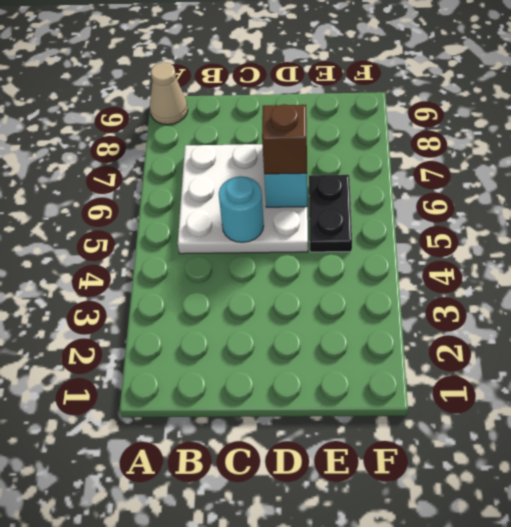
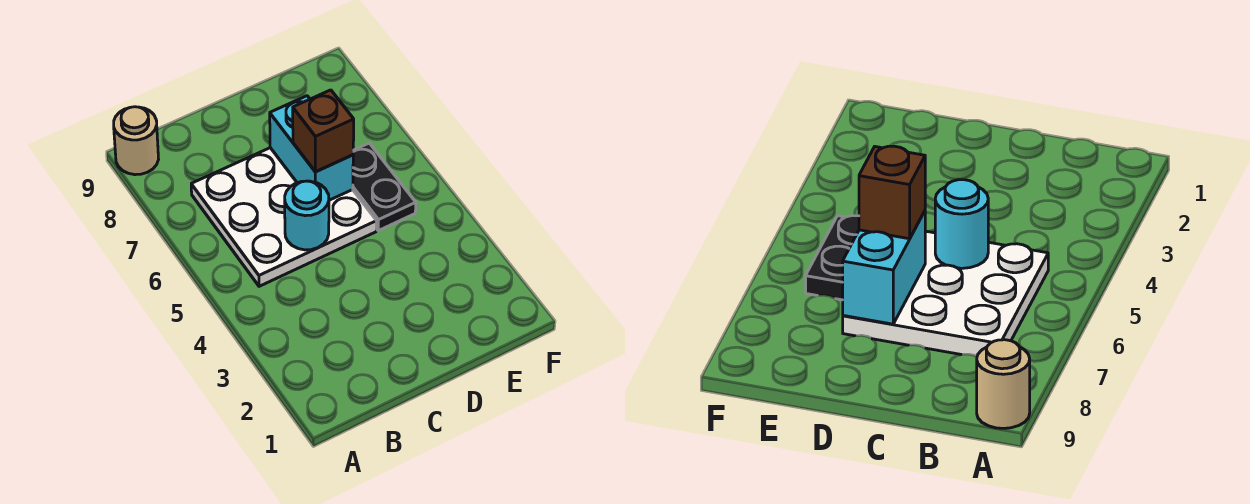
tan cone A9 level 1 -> tan round brick A9 level 1

